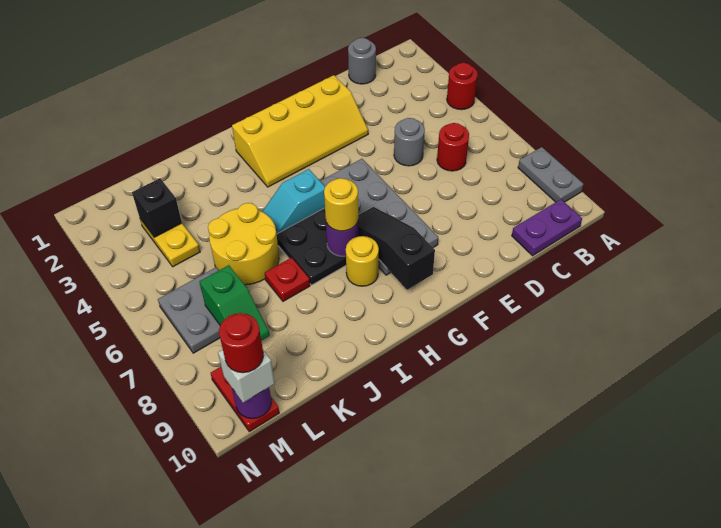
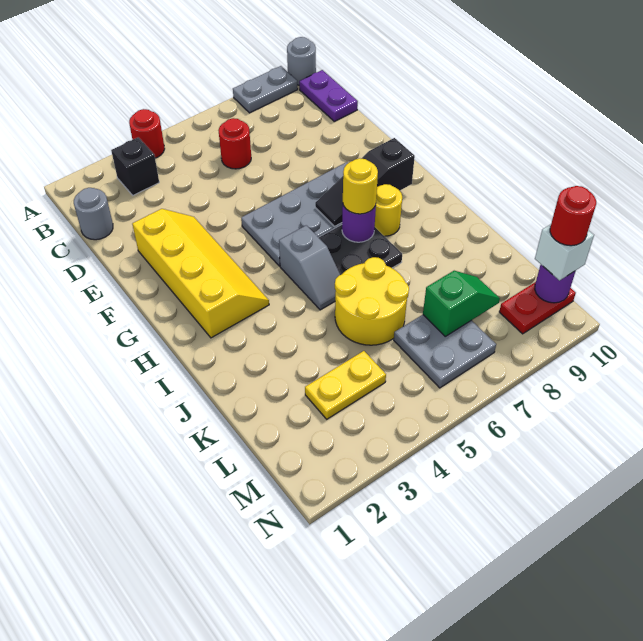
grey round brick D5 level 1 -> grey round brick A10 level 1
cyan slope H5:I5 level 1 top H -> grey slope H5:I5 level 1 top H
red plate J7 level 1 -> none
black brick L3 level 2 -> black brick B3 level 1

